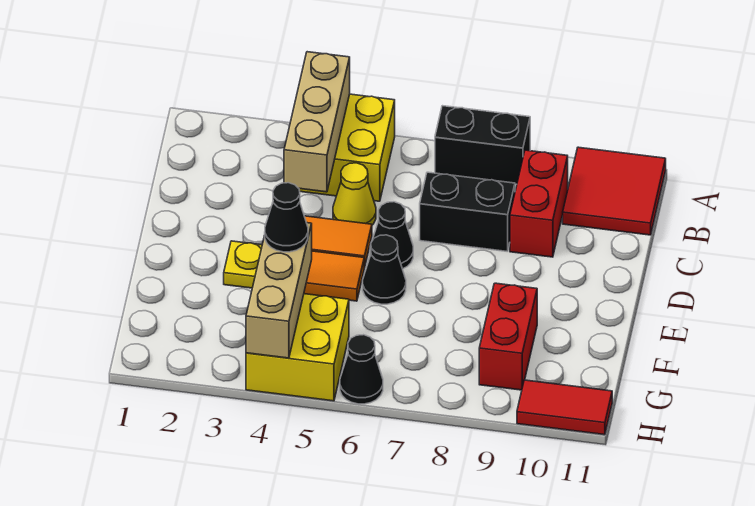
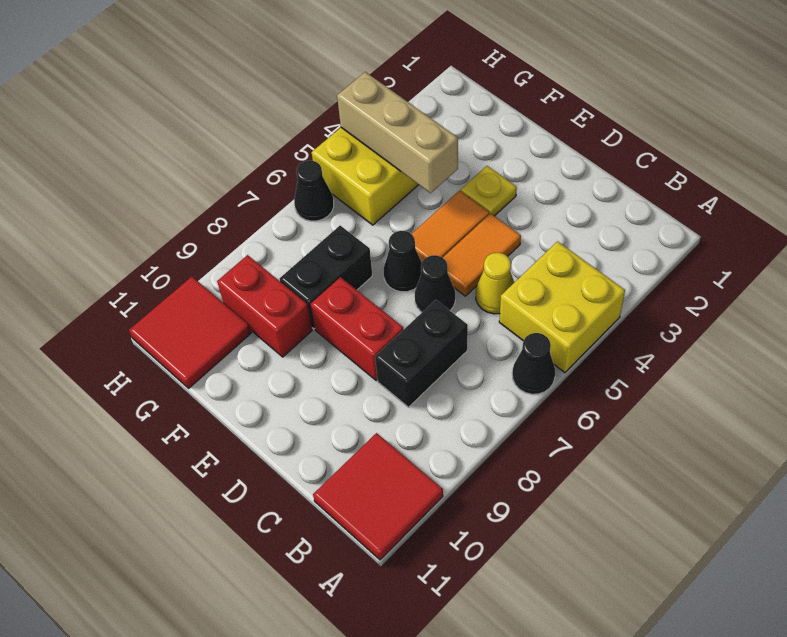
tan brick A4:C4 level 2 -> none
black brick A7:A8 level 1 -> black brick F7:F8 level 1
red brick B9:C9 level 1 -> red brick D8:E8 level 1
black cone F4 level 3 -> black cone A6 level 1
red tile H10:H11 level 1 -> red tile G10:H11 level 1

